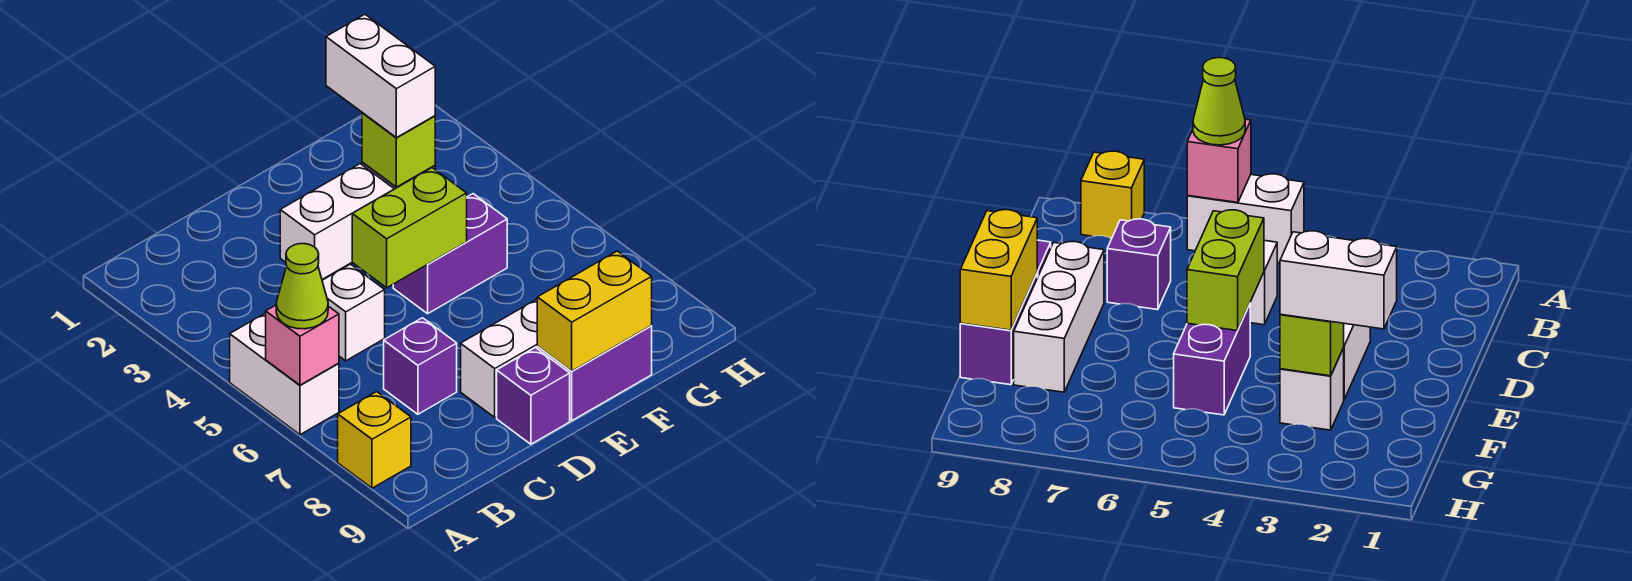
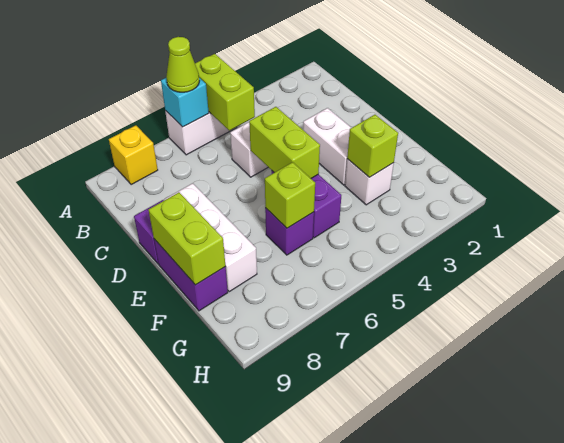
none -> lime brick A5:B5 level 2
pink brick A6 level 2 -> cyan brick A6 level 2
purple brick C7 level 1 -> purple brick F6 level 1
yellow brick E9:F9 level 2 -> lime brick E9:F9 level 2
white brick F2:F3 level 3 -> none
none -> lime brick F6 level 2

